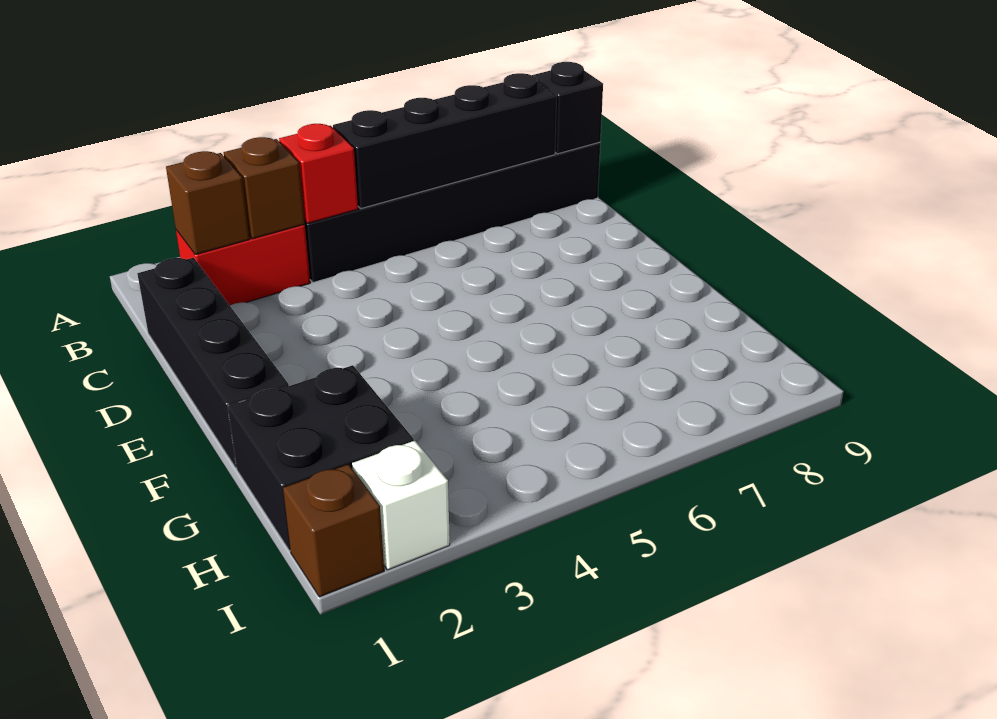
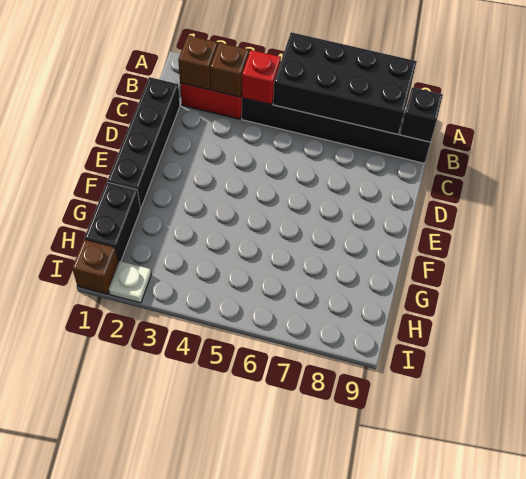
black brick B5:B8 level 2 -> black brick A5:B8 level 2
black brick G1:H2 level 1 -> black brick G1:H1 level 1
white brick I2 level 1 -> white plate I2 level 1

